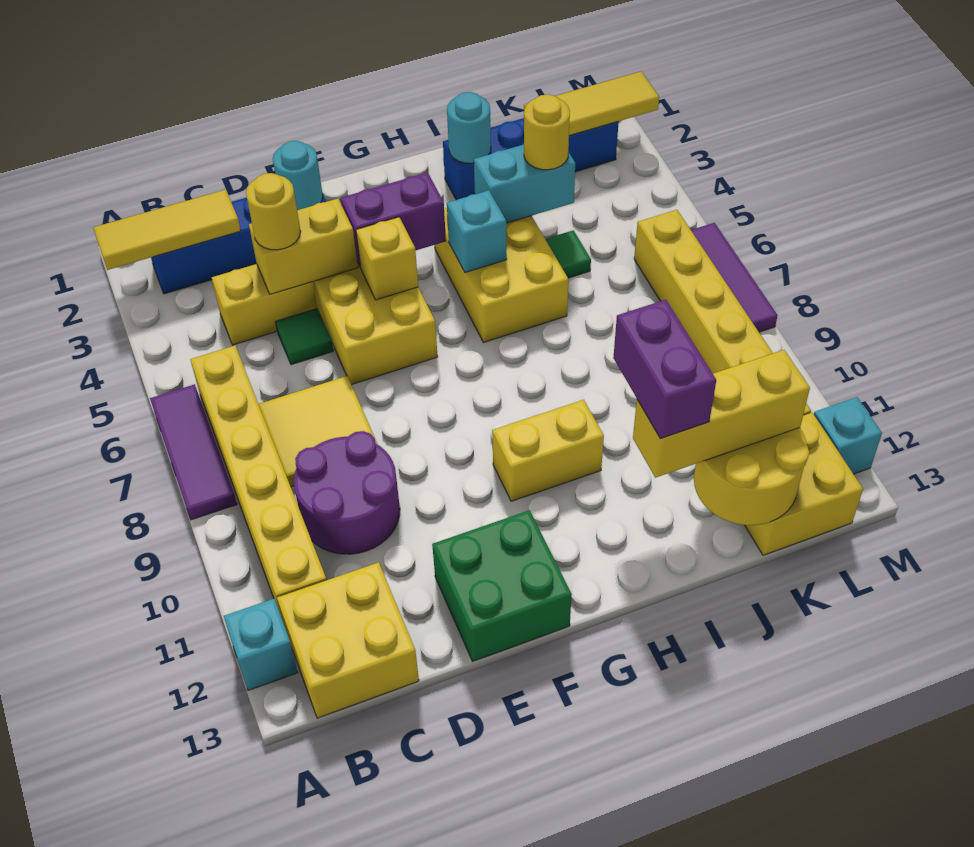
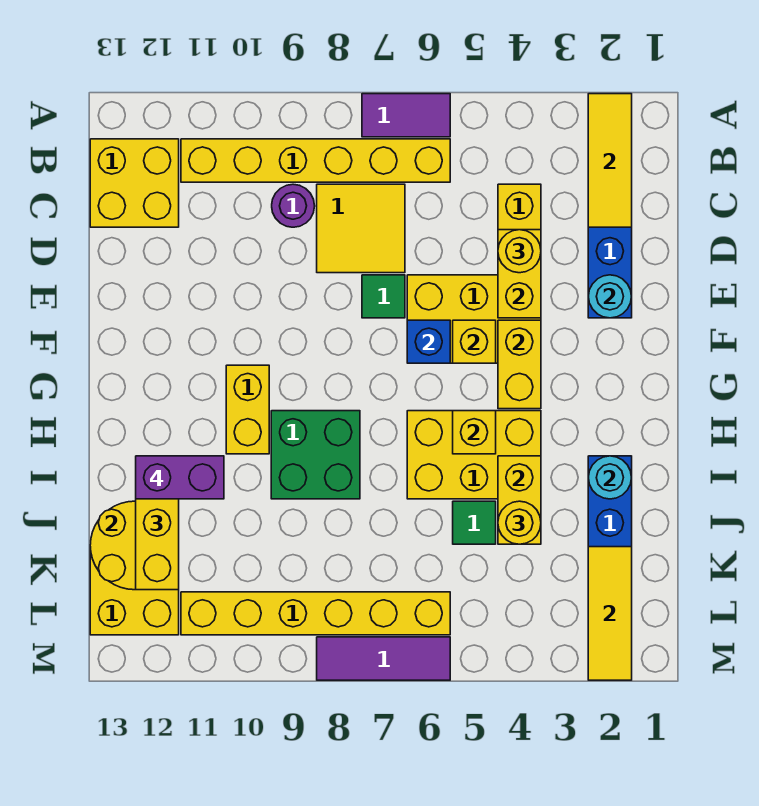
purple tile A6:A8 level 1 -> purple tile A6:A7 level 1
cyan brick A12 level 1 -> none
purple round brick C9:D10 level 1 -> purple round brick C9 level 1
green tile D5 level 1 -> green tile E7 level 1
green brick E12:F13 level 1 -> green brick H8:I9 level 1
purple brick F4:G4 level 2 -> yellow brick F4:G4 level 2
none -> blue brick F6 level 2
cyan brick H5 level 2 -> yellow brick H5 level 2
cyan brick I4:J4 level 2 -> yellow brick I4:J4 level 2
cyan brick M12 level 1 -> none

